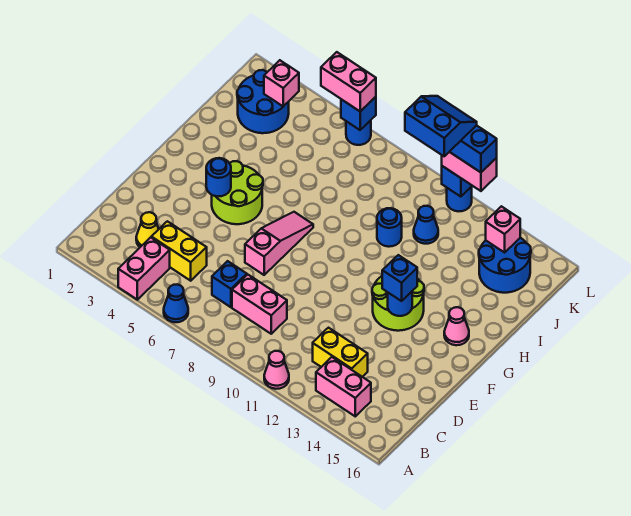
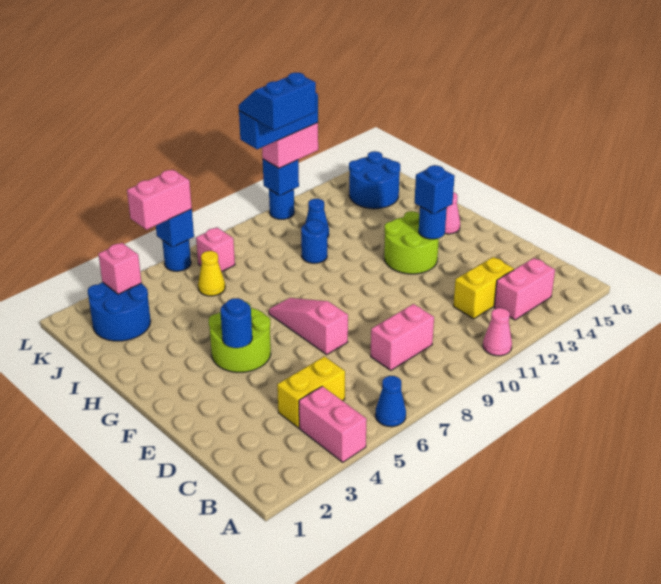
yellow cone C3 level 1 -> yellow cone J6 level 1
blue brick C7 level 1 -> none
pink brick K14 level 2 -> pink brick K7 level 1

